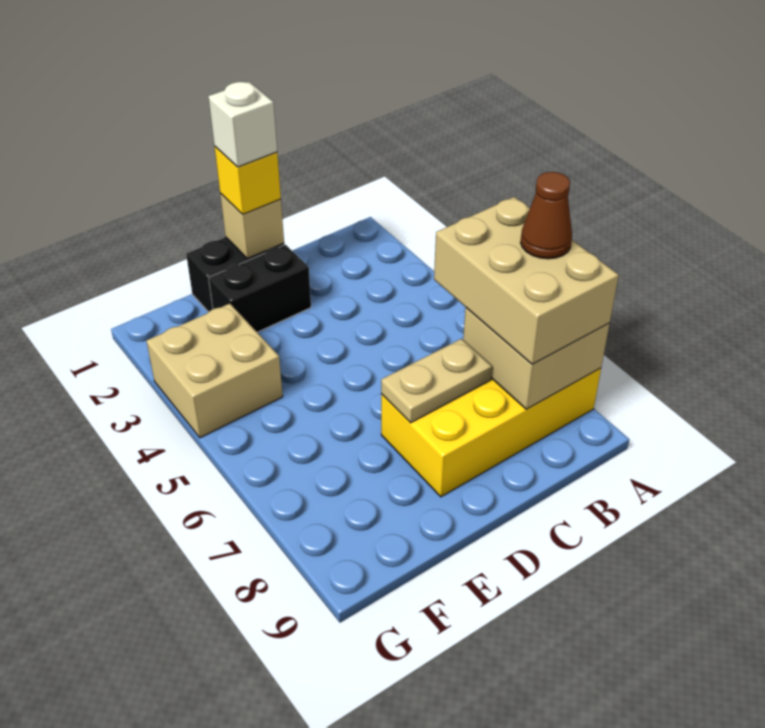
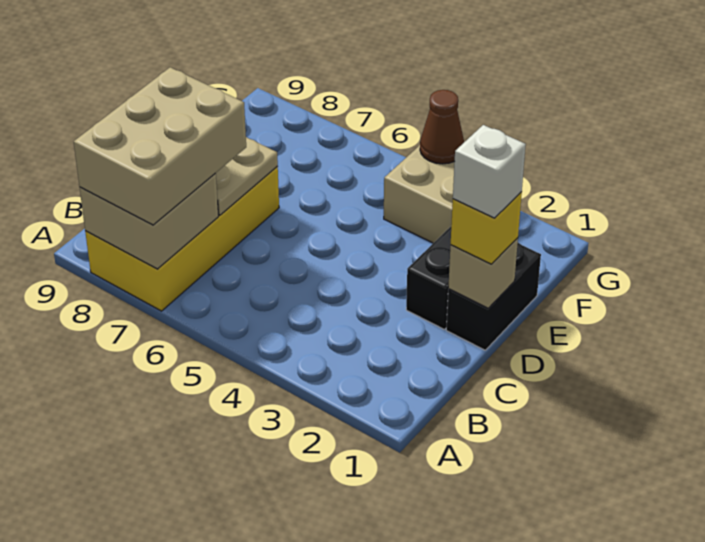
tan brick A6:B8 level 3 -> tan brick A7:C8 level 3
brown cone A7 level 4 -> brown cone G4 level 2

